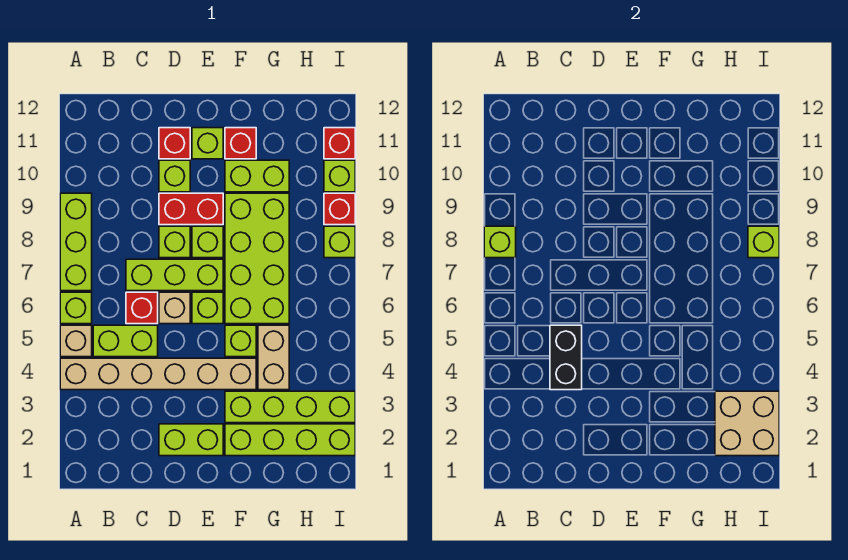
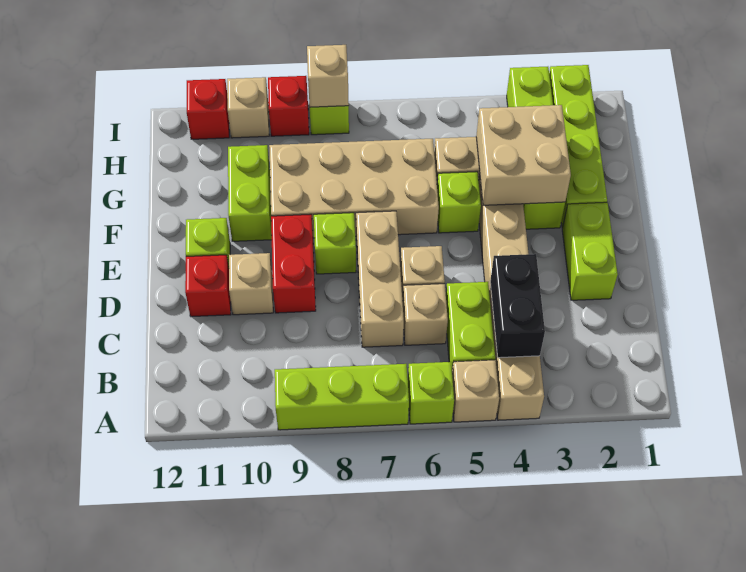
lime brick A8 level 2 -> none
black brick C4:C5 level 2 -> black brick B4:C4 level 2
red brick C6 level 1 -> tan brick C6 level 1
lime brick C7:E7 level 1 -> tan brick C7:E7 level 1
lime brick D8 level 1 -> none
lime brick D10 level 1 -> tan brick D10 level 1
lime brick E6 level 1 -> none
lime brick F6:G9 level 1 -> tan brick F6:G9 level 1
red brick F11 level 1 -> none
tan brick H2:I3 level 2 -> tan brick F3:G4 level 2
lime brick I8 level 2 -> tan brick I8 level 2
lime brick I10 level 1 -> tan brick I10 level 1

